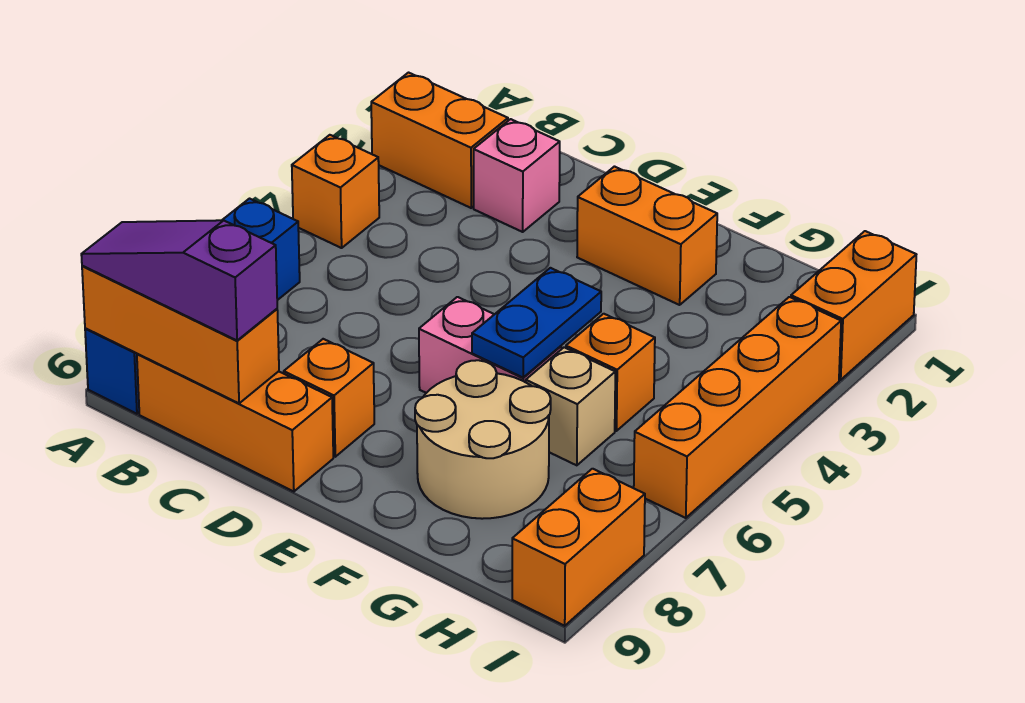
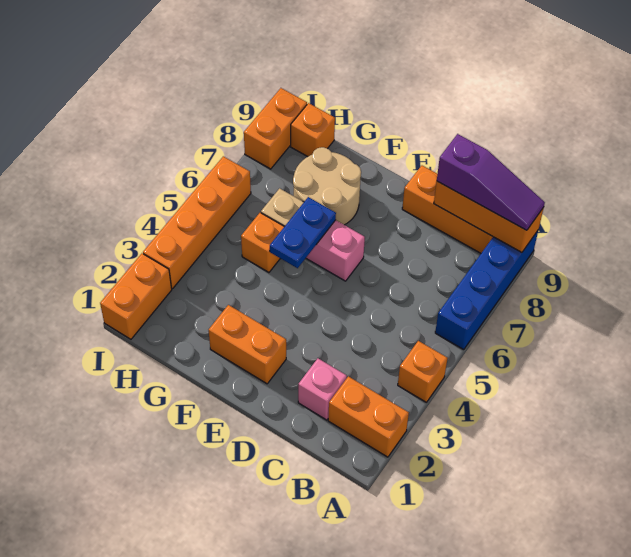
orange brick D8 level 1 -> orange brick H9 level 1

